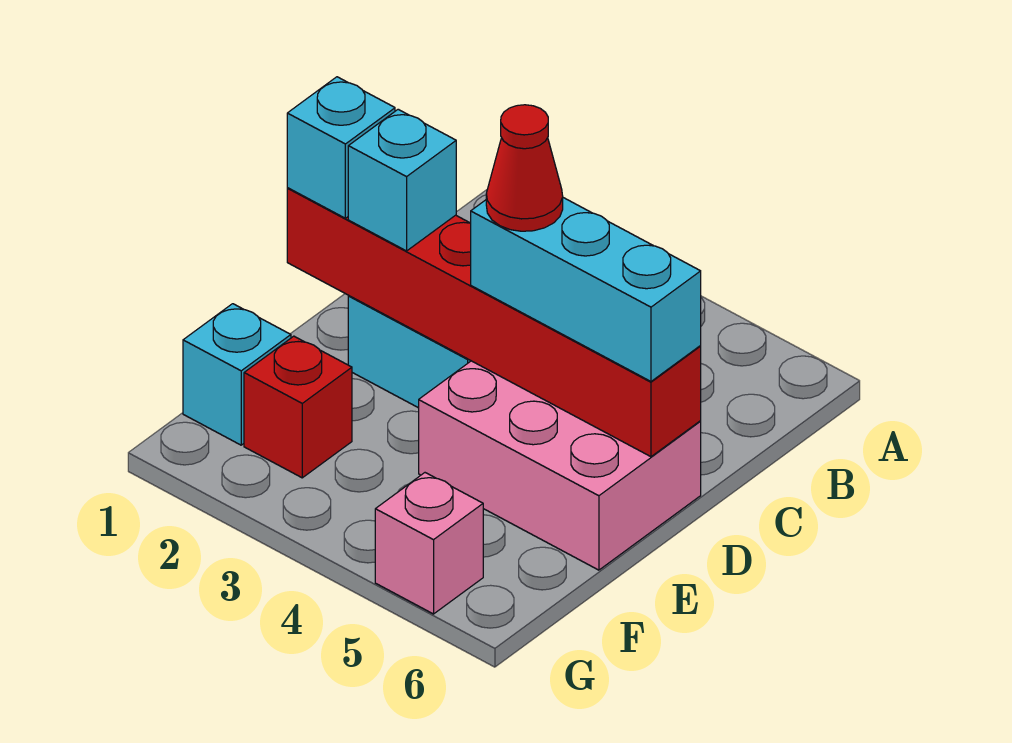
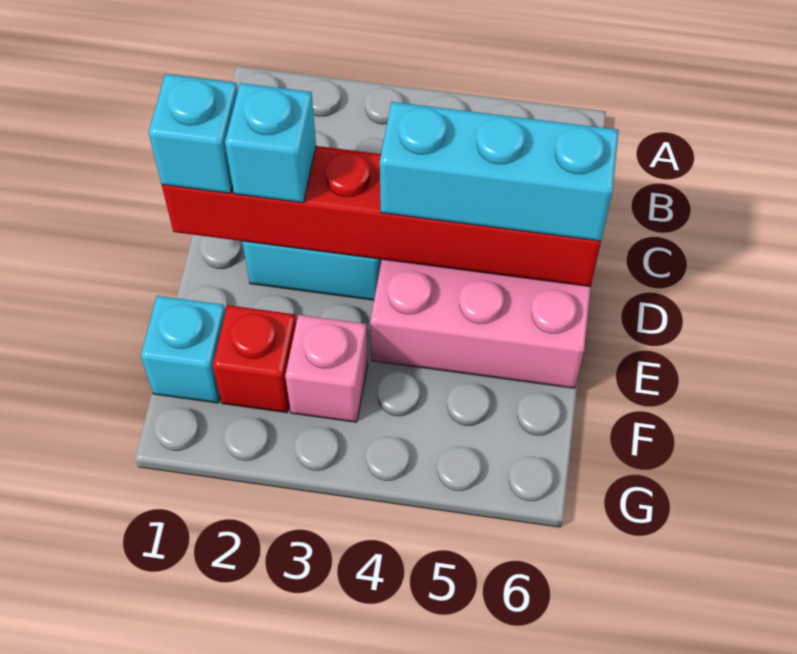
red cone D4 level 4 -> none
pink brick G5 level 1 -> pink brick F3 level 1

